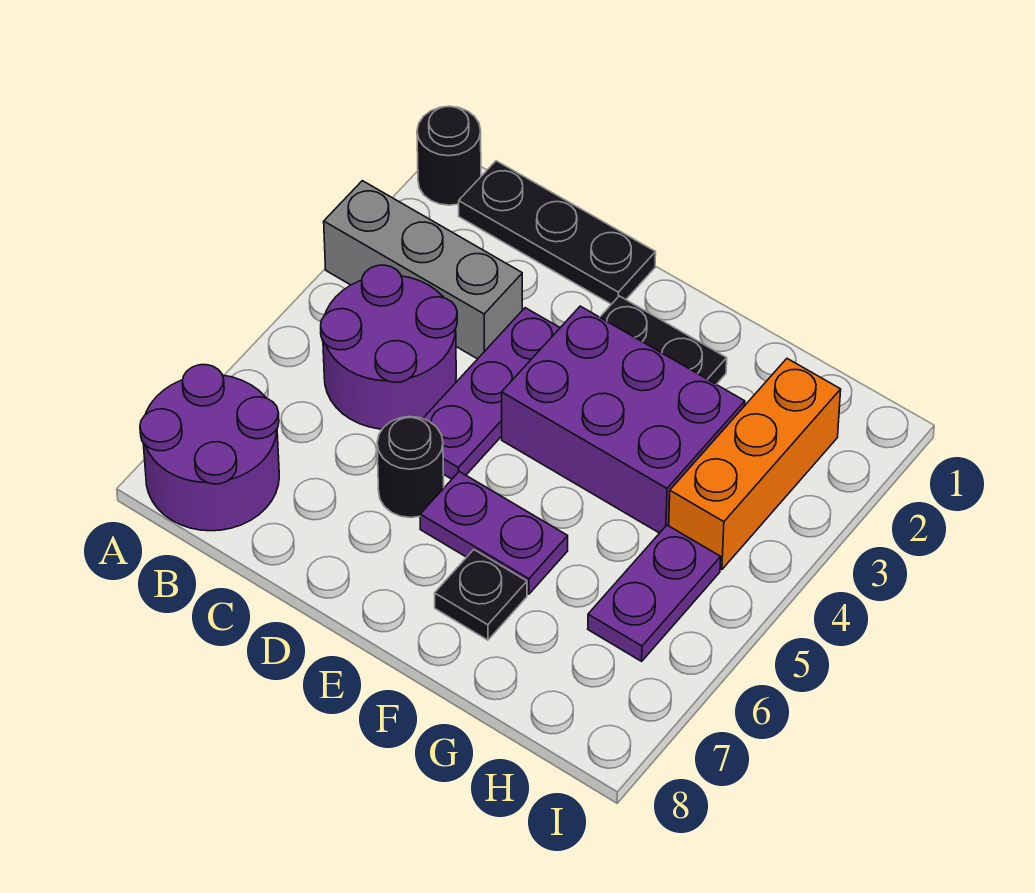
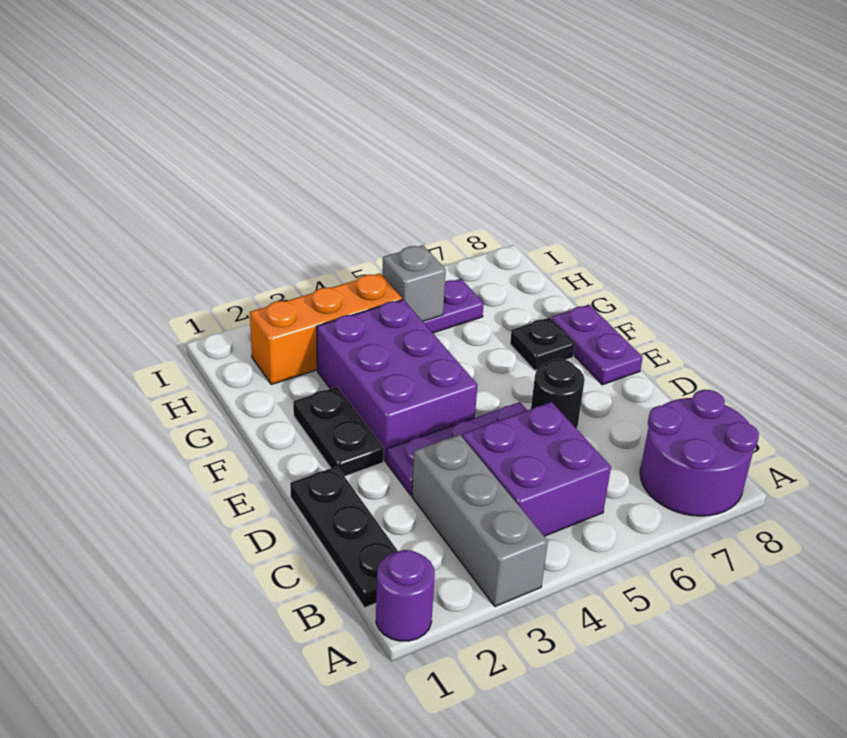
black round brick A1 level 1 -> purple round brick A1 level 1
purple round brick B4:C5 level 1 -> purple brick B4:C5 level 1
purple plate E6:F6 level 1 -> purple plate E8:F8 level 1
none -> grey brick H5 level 2

